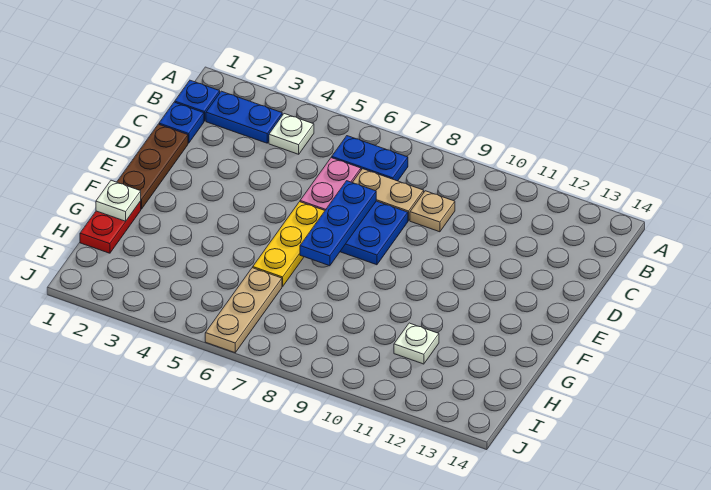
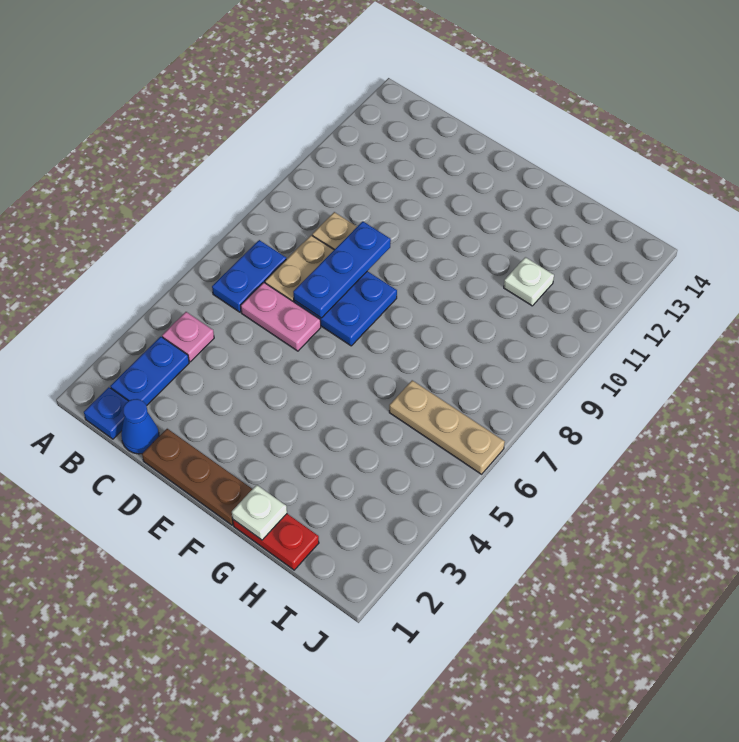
white plate B4 level 1 -> pink plate B4 level 1
blue plate C1 level 1 -> blue cone C1 level 1
blue plate D7:F7 level 2 -> blue plate D7:D9 level 2
yellow plate E6:G6 level 1 -> none

